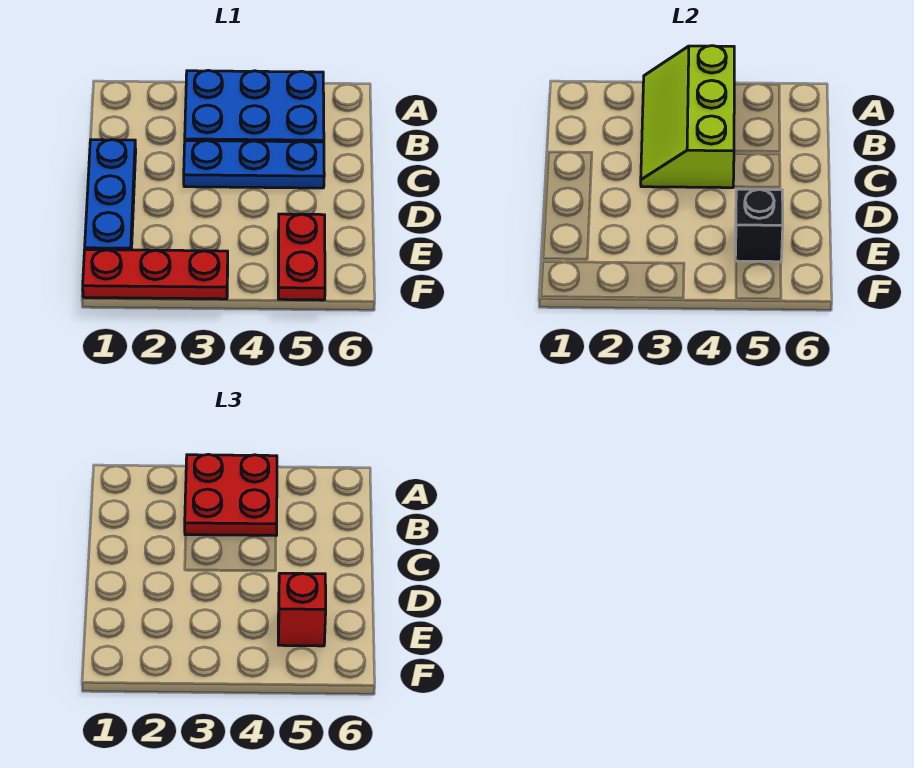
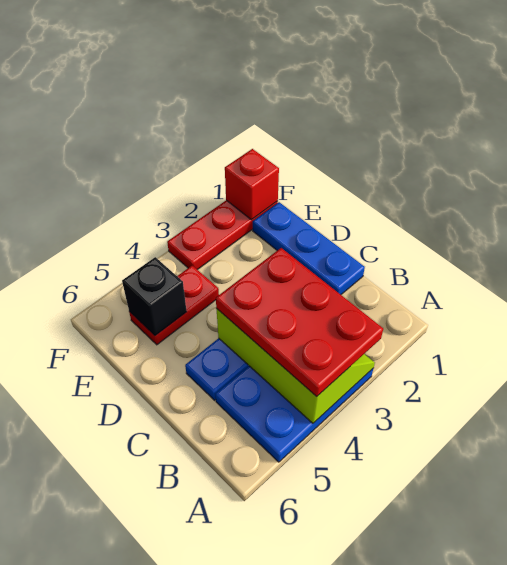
red plate A3:B4 level 3 -> red plate A3:C4 level 3
red plate E5:F5 level 1 -> red plate E4:E5 level 1
red brick E5 level 3 -> red brick F1 level 2

